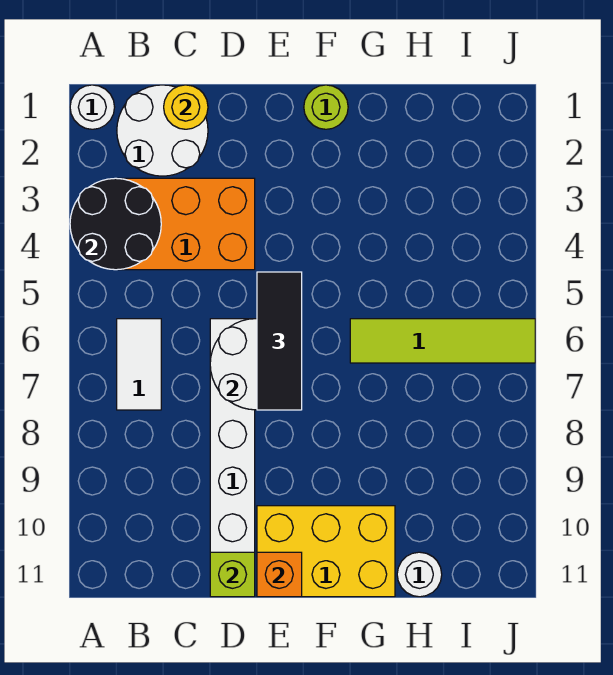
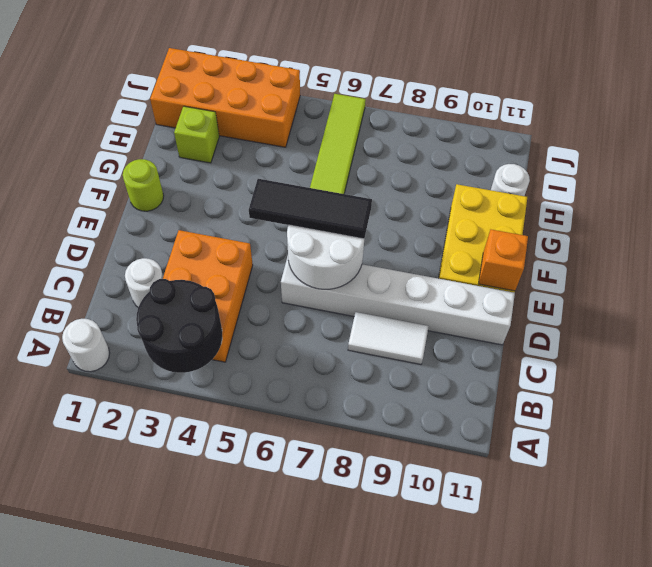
white round brick B1:C2 level 1 -> white round brick C2 level 1
white tile B6:B7 level 1 -> white tile C8:C9 level 1
yellow round brick C1 level 2 -> none
lime brick D11 level 2 -> lime brick H2 level 1
none -> orange brick I1:J4 level 1

